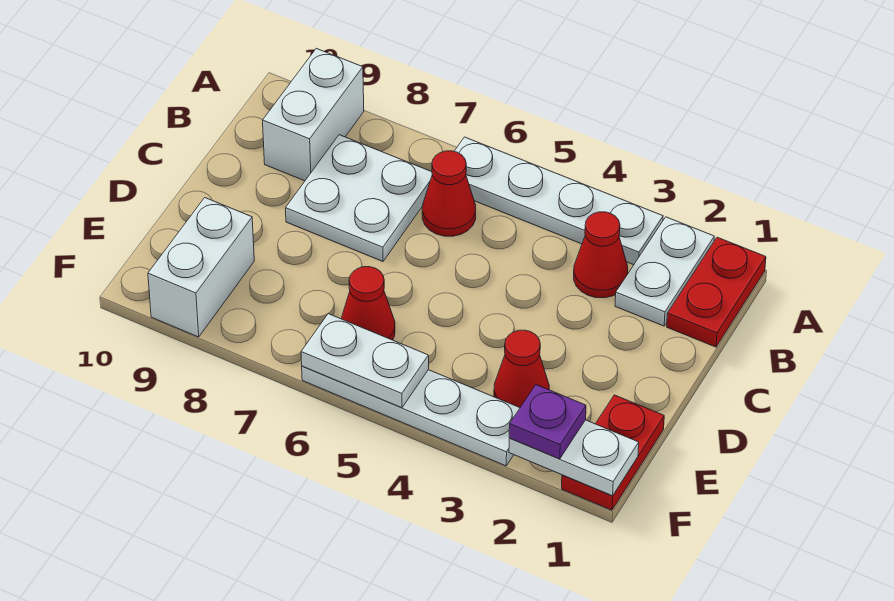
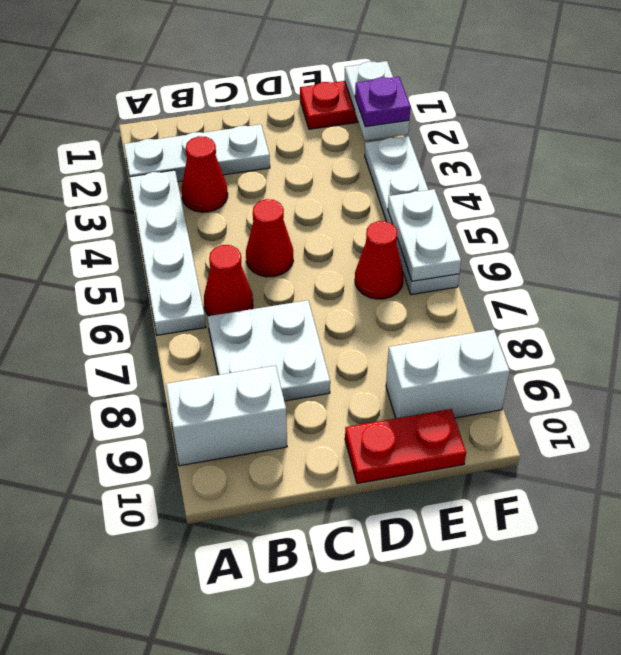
red plate A1:B1 level 1 -> red plate D10:E10 level 1
white plate A2:B2 level 1 -> white plate A2:C2 level 1
red cone E3 level 1 -> red cone C5 level 1

